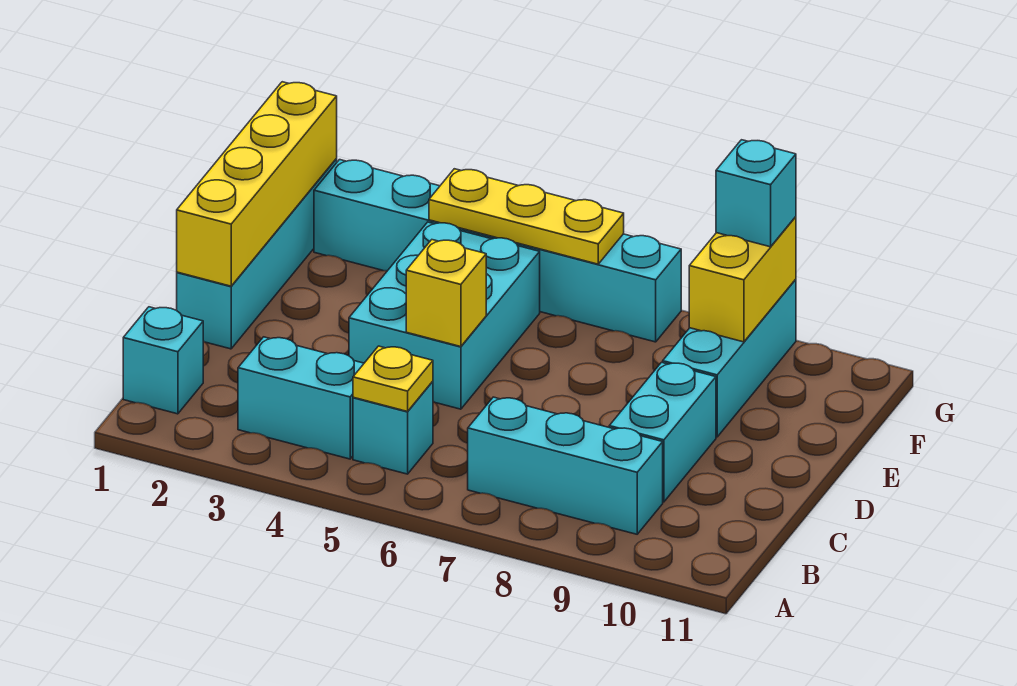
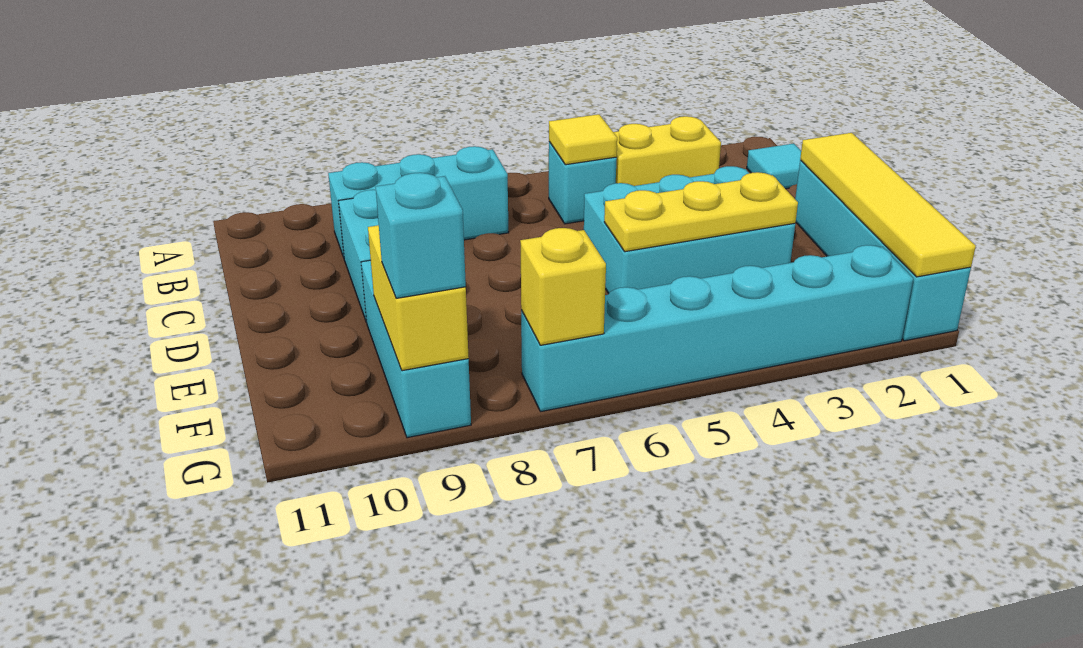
cyan brick B1 level 1 -> cyan tile B1 level 1
cyan brick B3:B4 level 1 -> yellow brick B3:B4 level 1
yellow plate B5 level 2 -> yellow tile B5 level 2
yellow brick D1:G1 level 2 -> yellow tile D1:G1 level 2
cyan brick D4:F5 level 1 -> cyan brick D3:E5 level 1
yellow brick D5 level 2 -> yellow brick G7 level 2
yellow plate G4:G6 level 2 -> yellow plate E3:E5 level 2

